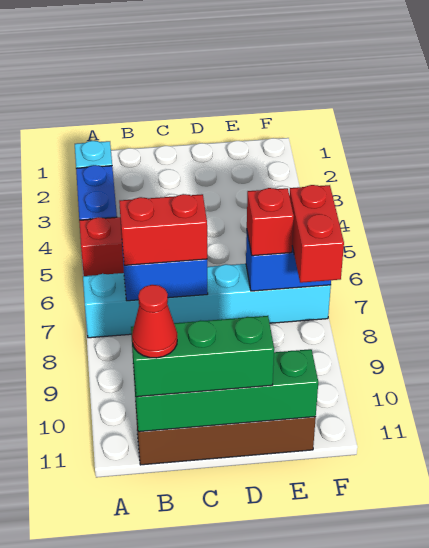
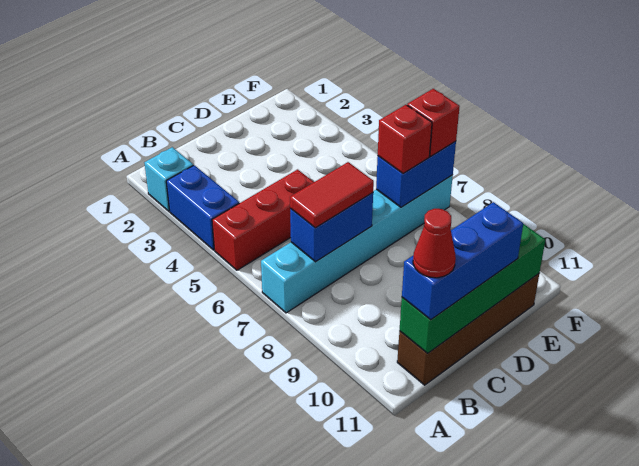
red brick B7:C7 level 3 -> red tile B7:C7 level 3
green brick B11:D11 level 3 -> blue brick B11:D11 level 3
red brick F7:F8 level 3 -> red brick F7 level 3

